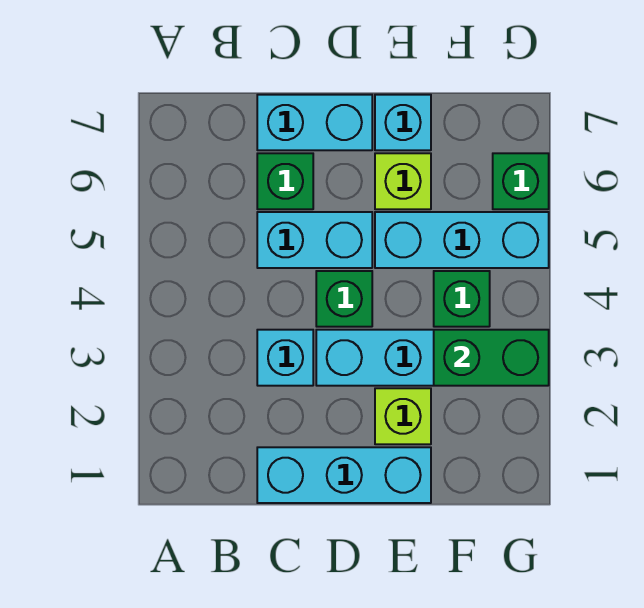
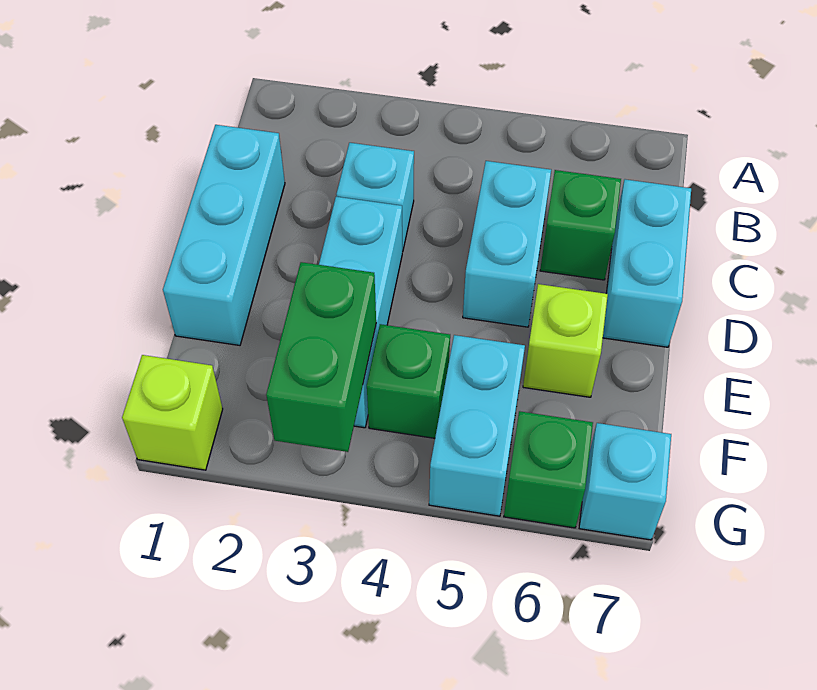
green brick D4 level 1 -> none
lime brick E2 level 1 -> lime brick G1 level 1
cyan brick E5:G5 level 1 -> cyan brick F5:G5 level 1
cyan brick E7 level 1 -> cyan brick G7 level 1

